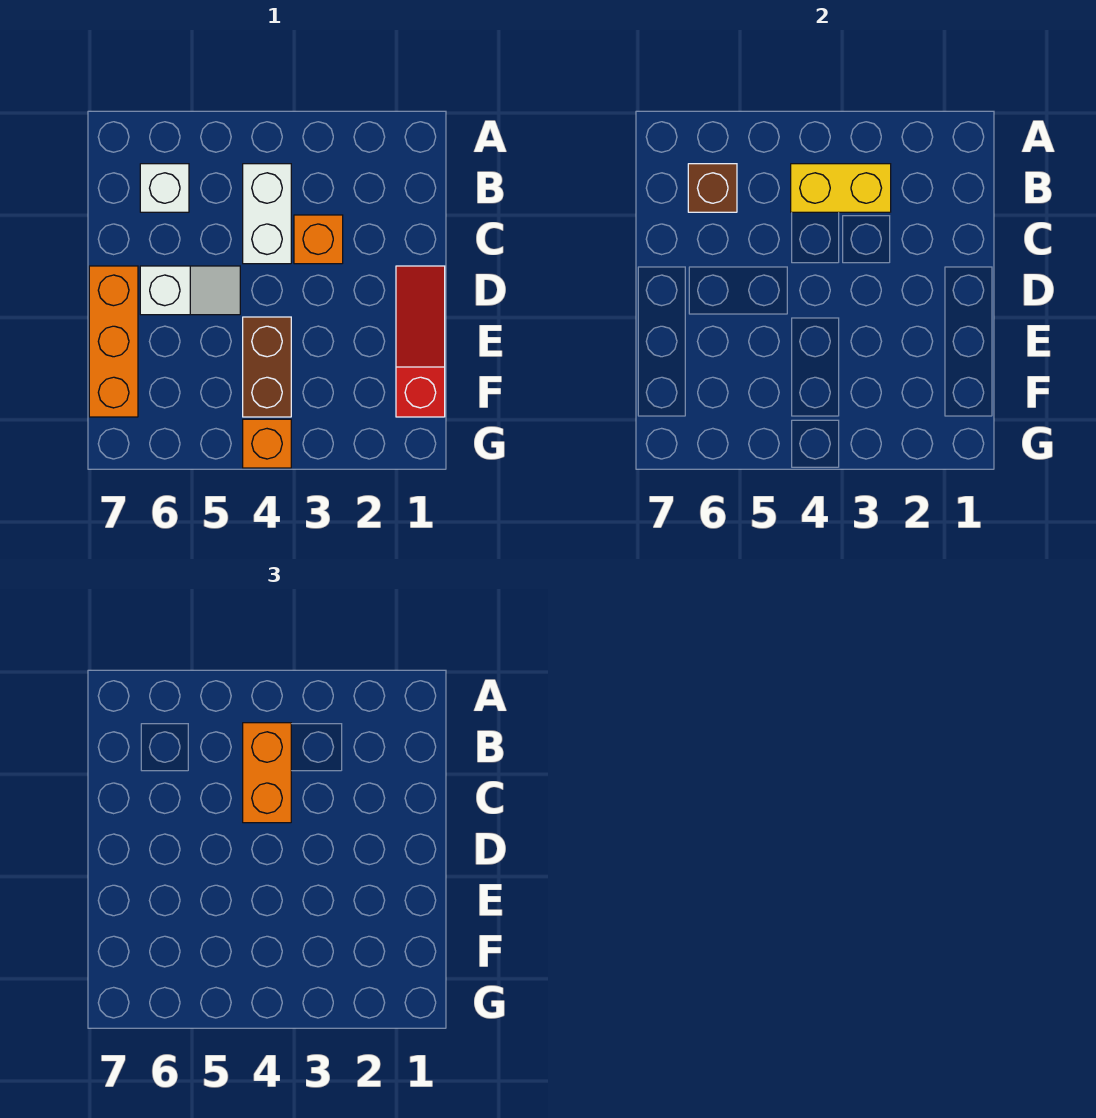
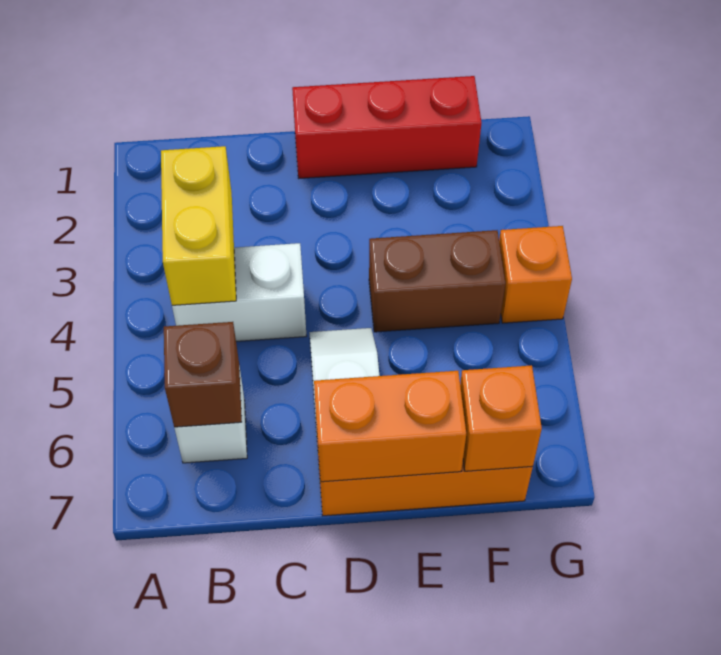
orange brick B4:C4 level 3 -> orange brick D7:E7 level 2
orange brick C3 level 1 -> orange brick F7 level 2
red slope D1:F1 level 1 top F -> red brick D1:F1 level 1

